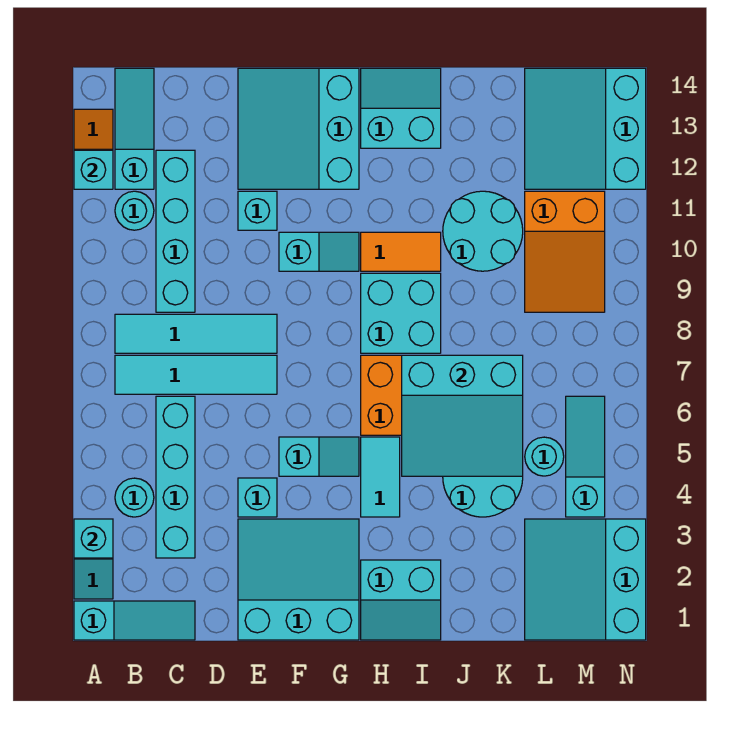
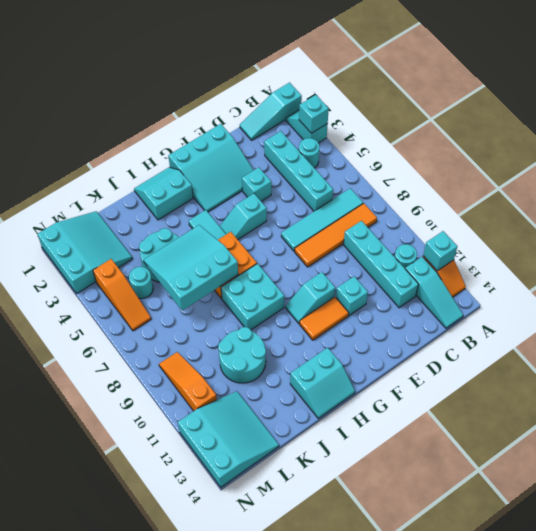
cyan tile B8:E8 level 1 -> orange tile B8:E8 level 1
cyan slope E12:G14 level 1 top G -> none
orange tile H10:I10 level 1 -> orange tile F11:G11 level 1
orange slope L9:M11 level 1 top 11 -> orange slope M9:M11 level 1 top 11
cyan slope M4:M6 level 1 top 4 -> orange slope M4:M6 level 1 top 4

